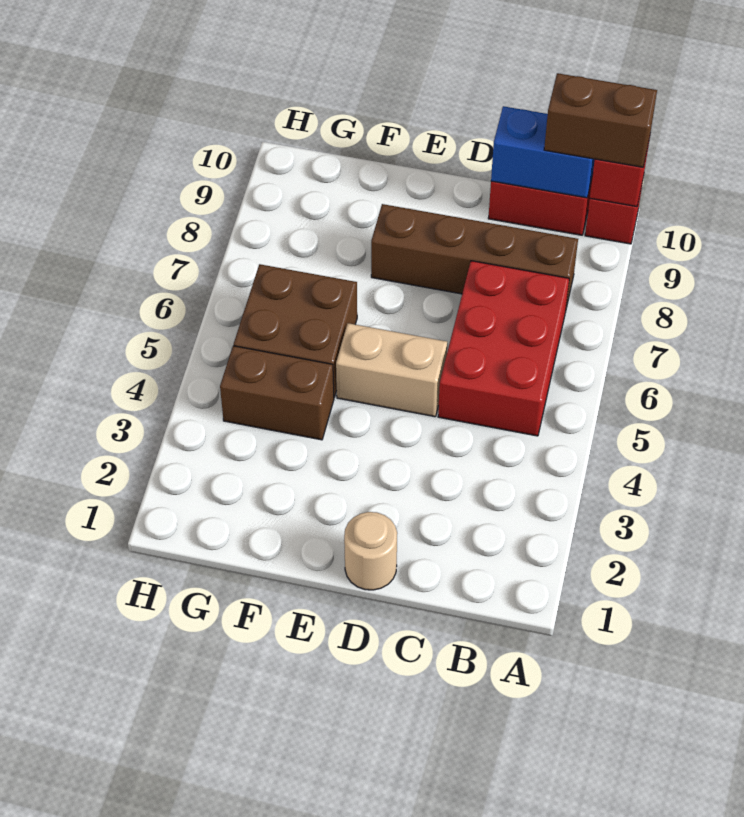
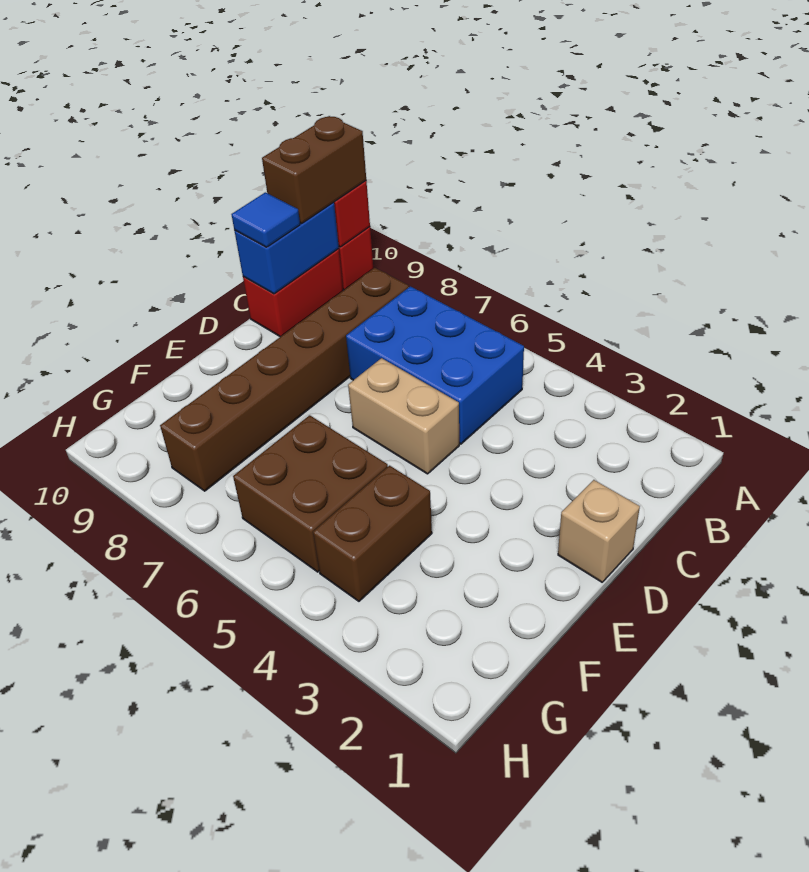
red brick B5:C7 level 1 -> blue brick B5:C7 level 1
brown brick B8:E8 level 1 -> brown brick B8:G8 level 1
none -> blue tile C10 level 3
tan round brick D1 level 1 -> tan brick D1 level 1
tan brick D5:E5 level 1 -> tan brick D5:D6 level 1

